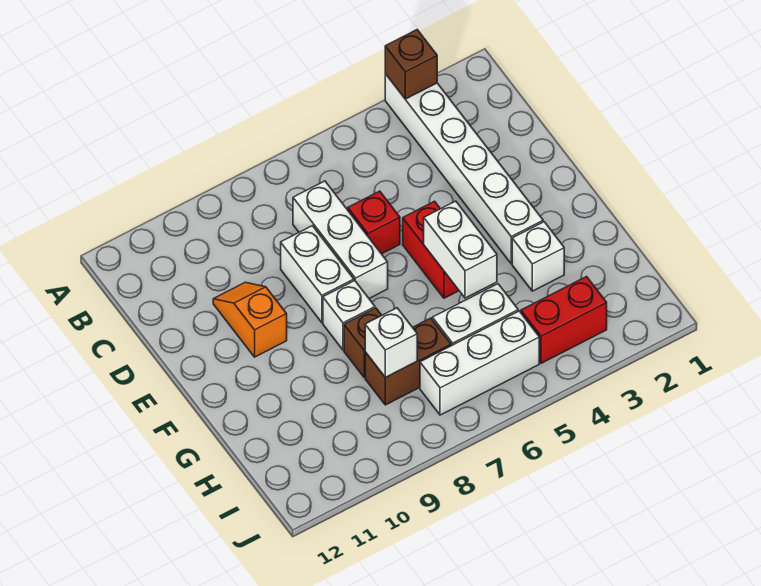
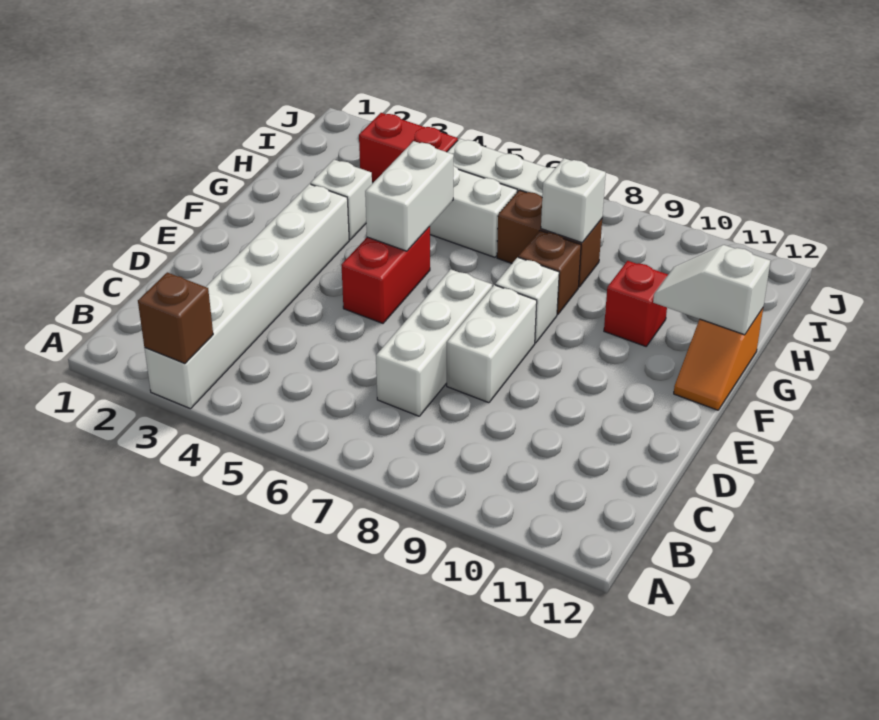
red brick D6 level 1 -> red brick G10 level 1
orange slope D10:E10 level 1 top E -> orange slope F12:G12 level 1 top G
none -> white slope G11:G12 level 2 top 12

